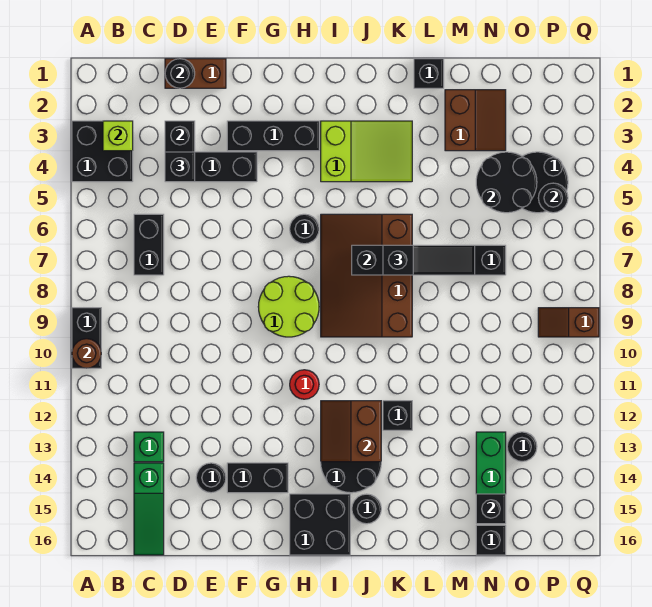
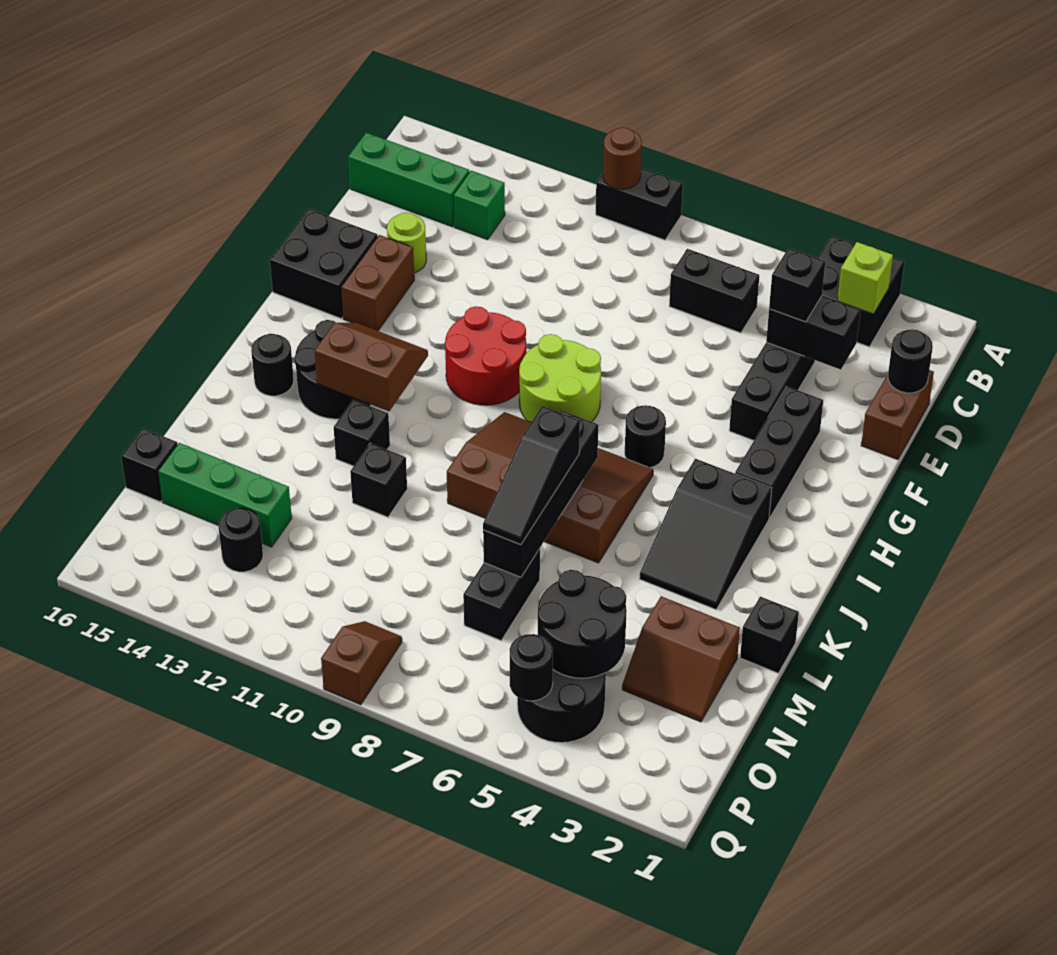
green slope C14:C16 level 1 top 14 -> green brick C14:C16 level 1
black round brick E14 level 1 -> lime round brick E14 level 1
black brick F14:G14 level 1 -> brown brick F14:G14 level 1
red round brick H11 level 1 -> red round brick G10:H11 level 1
black brick H15:I16 level 1 -> black brick F15:G16 level 1
lime slope I3:K4 level 1 top I -> black slope I3:K4 level 1 top I
black brick N15 level 2 -> black brick L11 level 1

